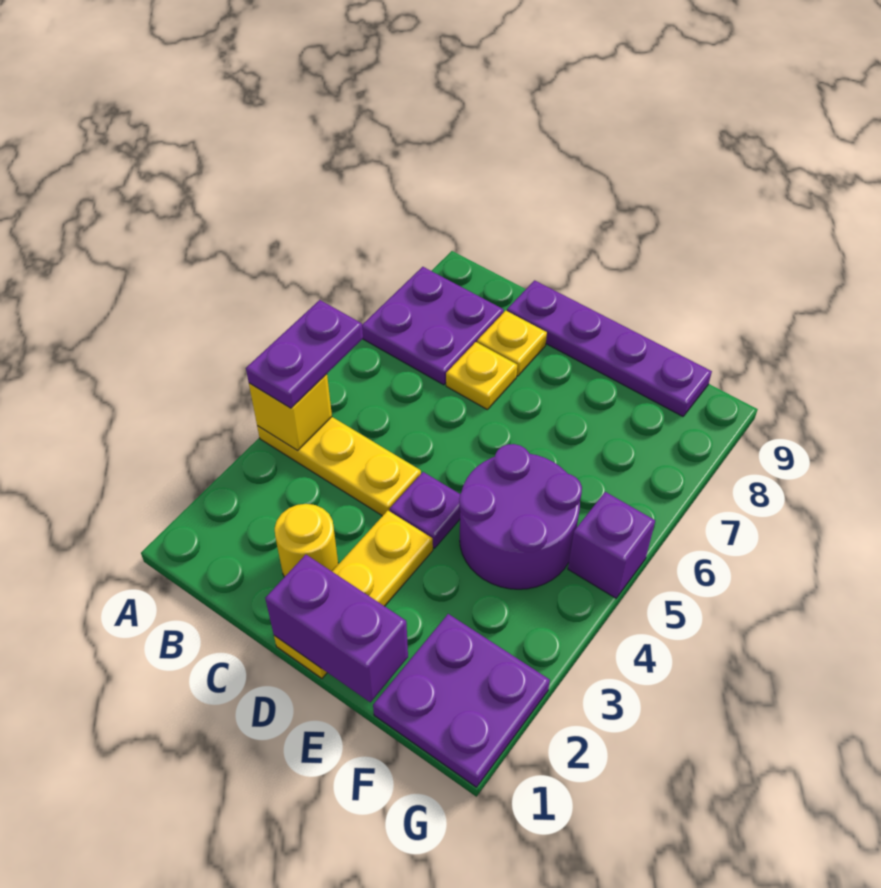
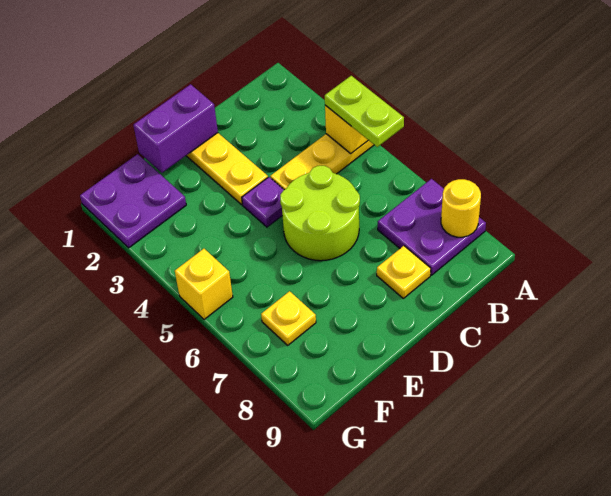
purple plate A4:A5 level 3 -> lime plate A4:A5 level 3
yellow round brick C2 level 1 -> yellow round brick A8 level 2
none -> lime round brick C5:D6 level 1
yellow plate C7 level 1 -> yellow plate F7 level 1
purple plate C9:F9 level 1 -> none
purple round brick E4:F5 level 1 -> none
purple brick G5 level 1 -> yellow brick G5 level 1

